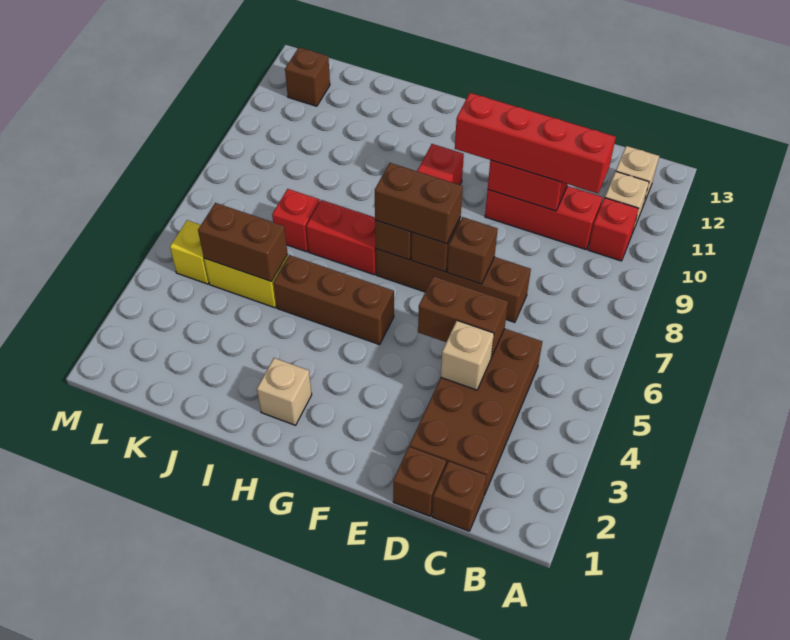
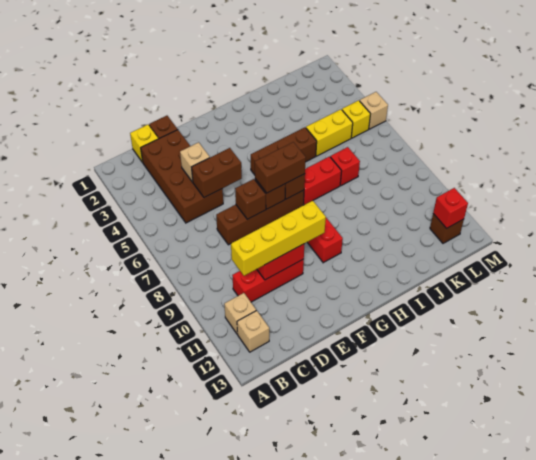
red brick B10 level 1 -> red brick L12 level 2
brown brick C1 level 1 -> yellow brick C1 level 1
red brick C10:F10 level 3 -> yellow brick C10:F10 level 3
tan brick H2 level 1 -> tan brick M5 level 1
brown brick J5:K5 level 2 -> none

